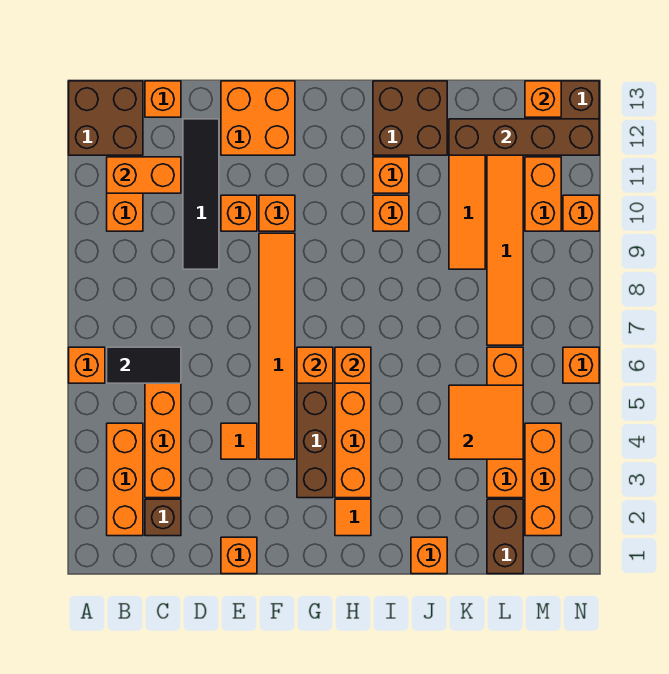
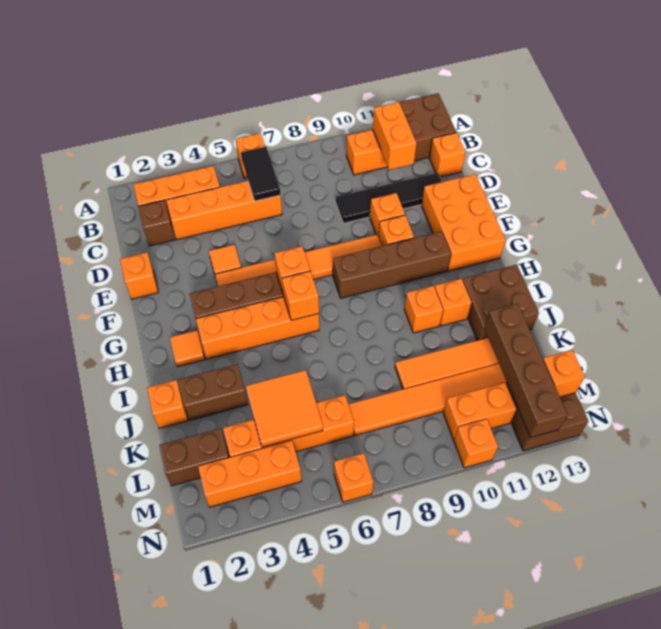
orange brick E12:F13 level 1 -> orange brick E12:G13 level 1
none -> brown brick G8:G11 level 1
none -> brown brick J2:J3 level 1

